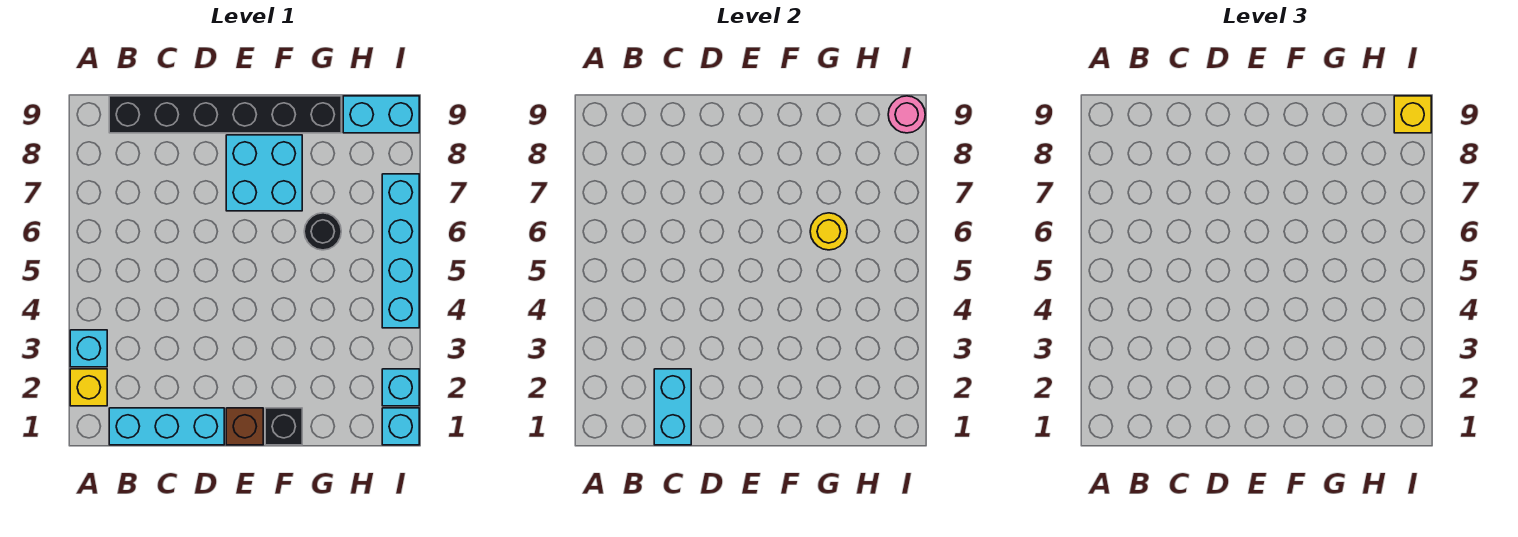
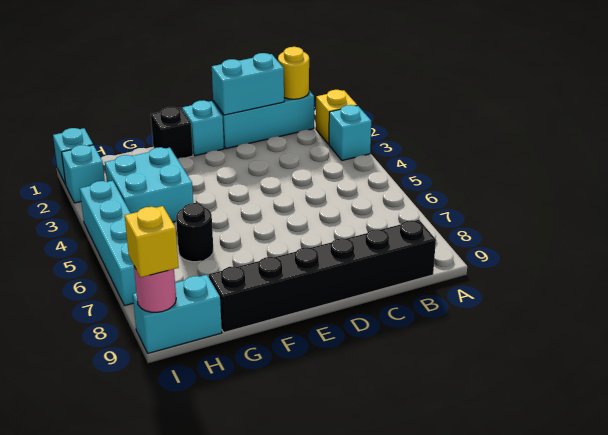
cyan brick C1:C2 level 2 -> cyan brick C1:D1 level 2
brown brick E1 level 1 -> cyan brick E1 level 1
cyan brick E7:F8 level 1 -> cyan brick G3:H4 level 1
yellow round brick G6 level 2 -> yellow round brick B1 level 2

